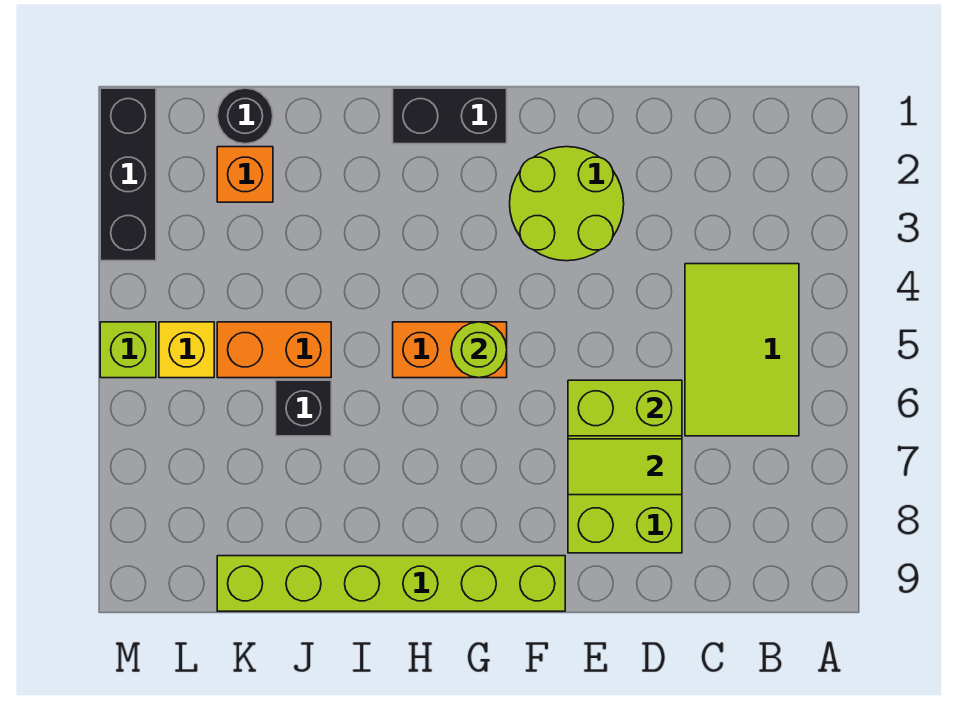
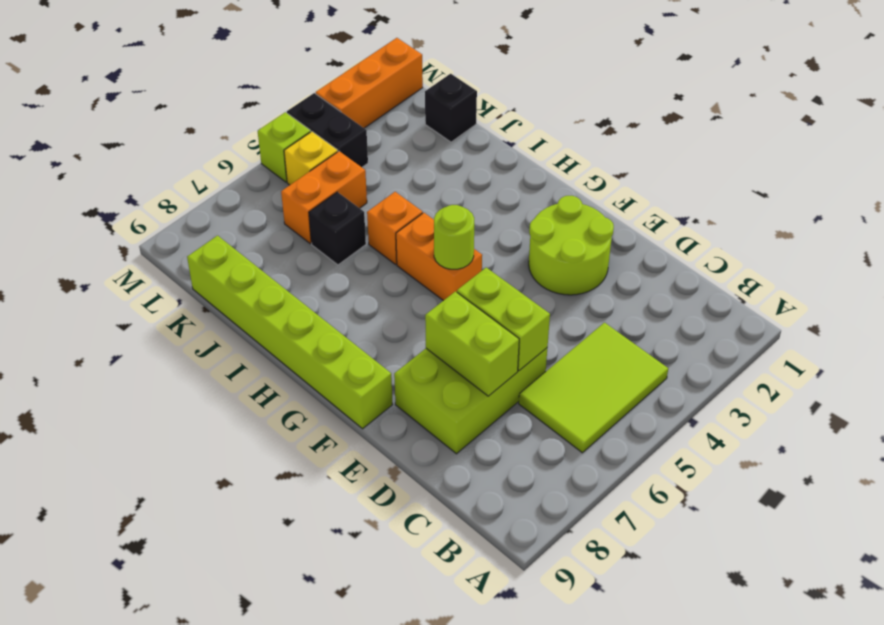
lime tile D7:E7 level 2 -> lime brick D7:E7 level 2
black brick G1:H1 level 1 -> black brick L4:M4 level 1
orange brick J5:K5 level 1 -> orange brick K5:K6 level 1
black round brick K1 level 1 -> black brick K1 level 1
orange brick K2 level 1 -> orange brick I5 level 1
black brick M1:M3 level 1 -> orange brick M1:M3 level 1

